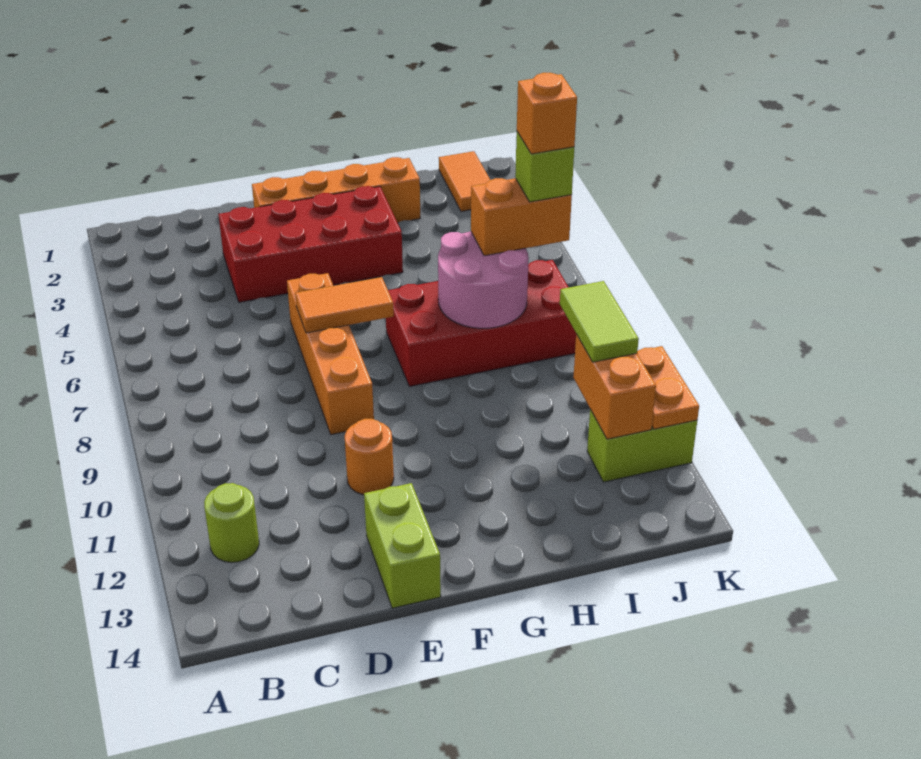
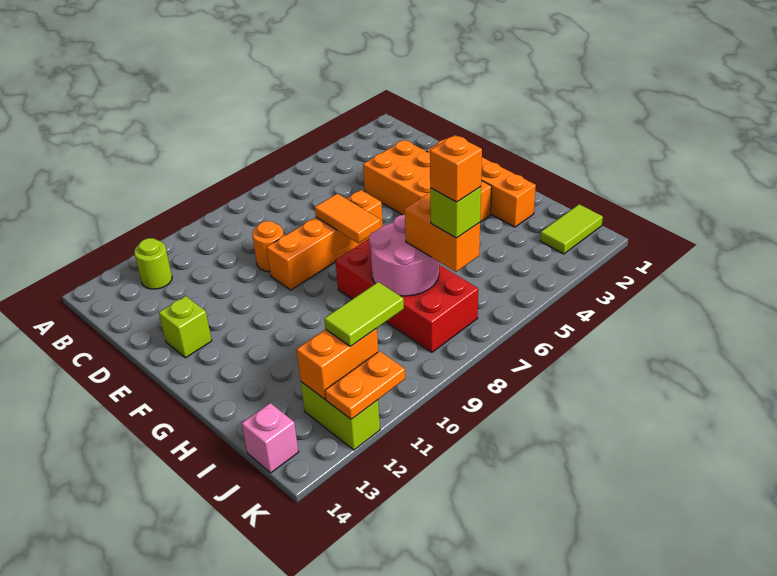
red brick D3:G4 level 1 -> orange brick D3:G4 level 1
orange round brick E11 level 1 -> orange round brick D9 level 1
lime brick E13:E14 level 1 -> lime brick E13 level 1
orange tile J1:J2 level 1 -> lime tile J1:J2 level 1
none -> pink brick J14 level 1

